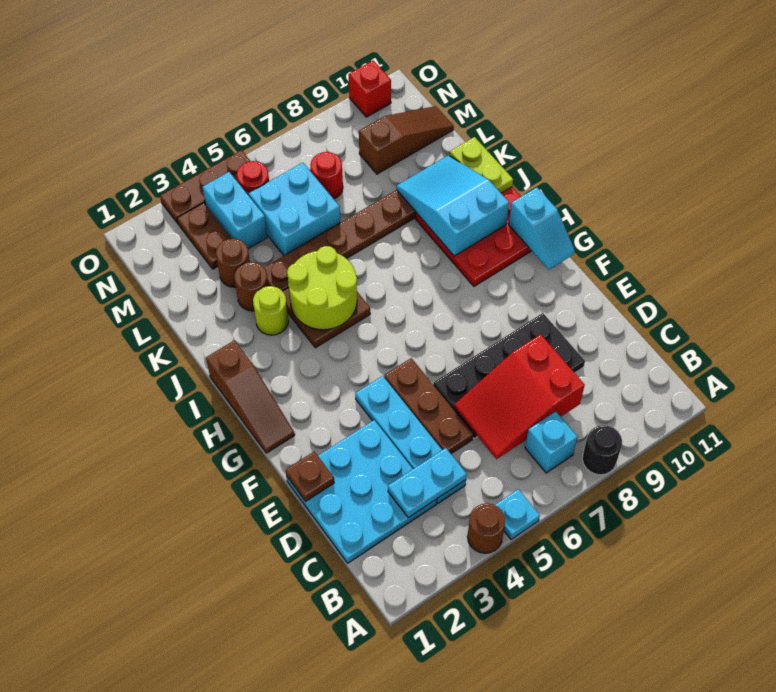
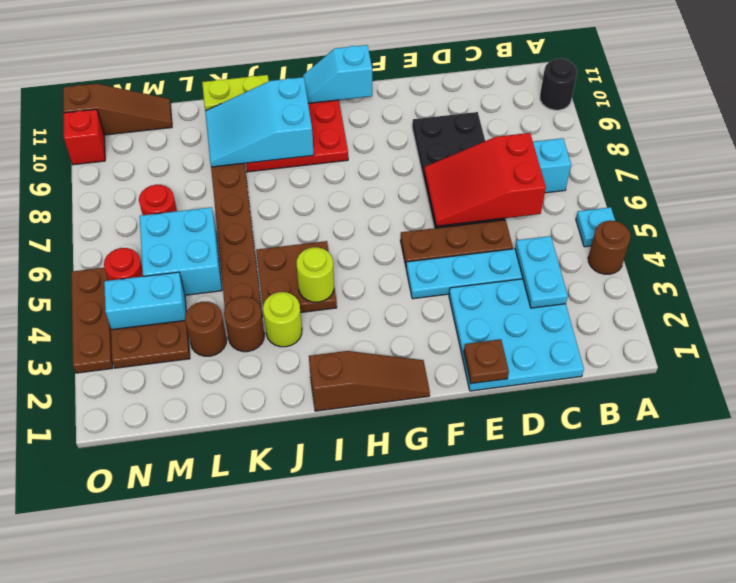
black round brick A8 level 1 -> black round brick A10 level 1
red slope C6:D8 level 2 top 8 -> red slope C6:E7 level 2 top C
cyan slope G11:H11 level 2 top H -> cyan slope G11:H11 level 2 top G
lime round brick I4:J5 level 2 -> lime round brick I4 level 2
brown slope M9:M11 level 1 top 9 -> brown slope M11:O11 level 1 top O

